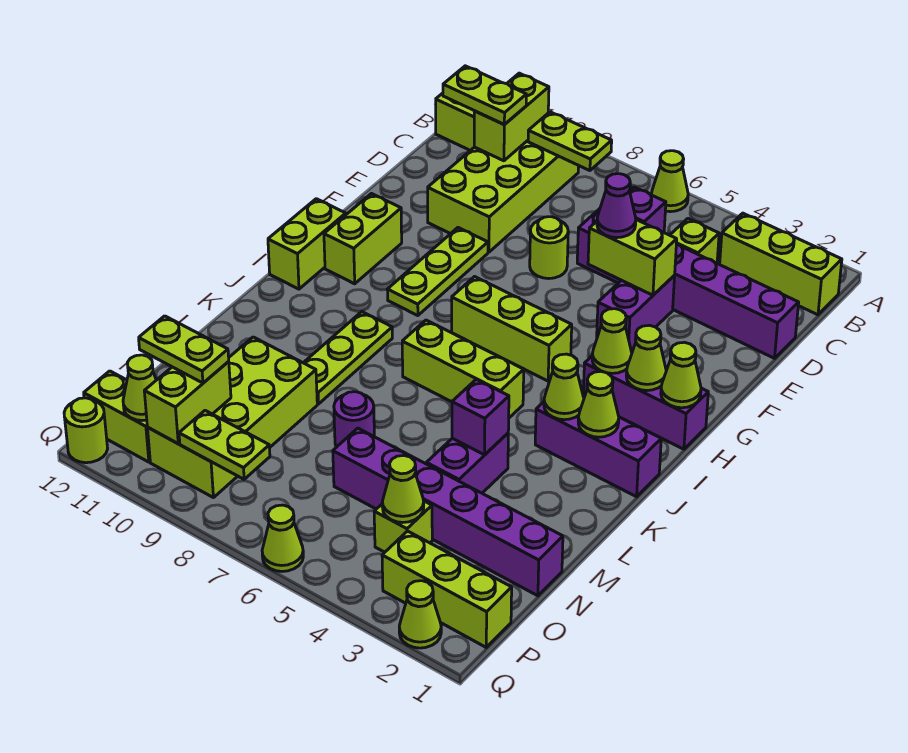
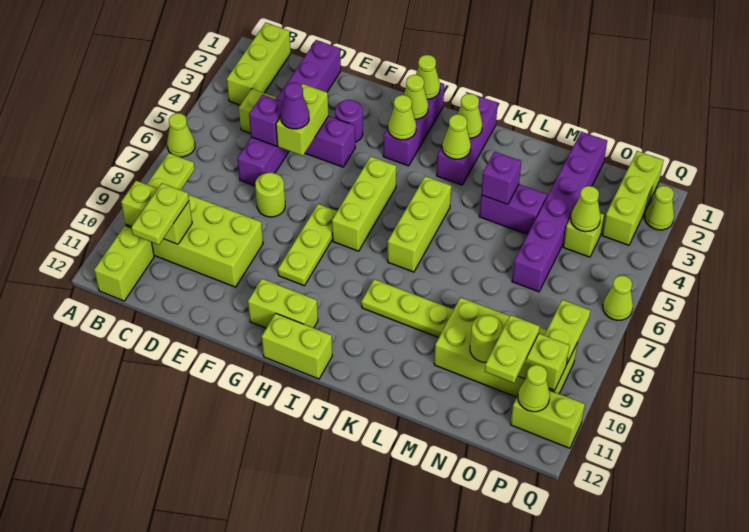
lime plate F9:H9 level 1 -> lime plate G7:G9 level 1
purple round brick M7 level 1 -> purple round brick F3 level 1
lime brick P11:P12 level 1 -> lime brick P11:Q11 level 1
lime round brick Q12 level 1 -> lime round brick N10 level 2

